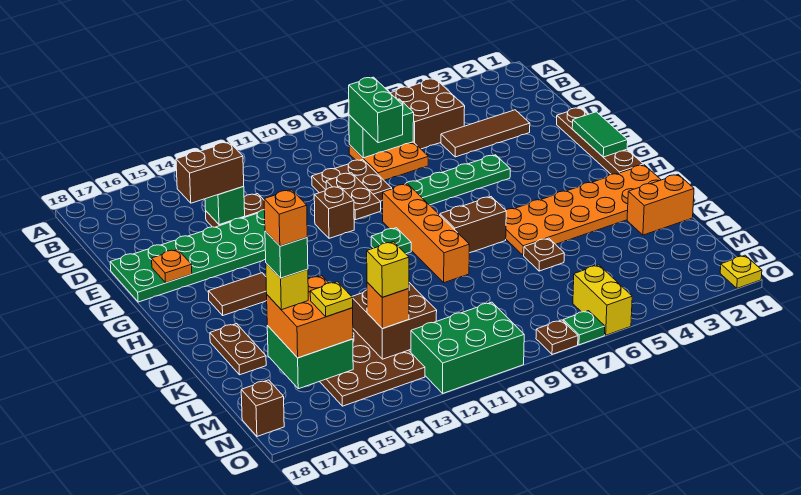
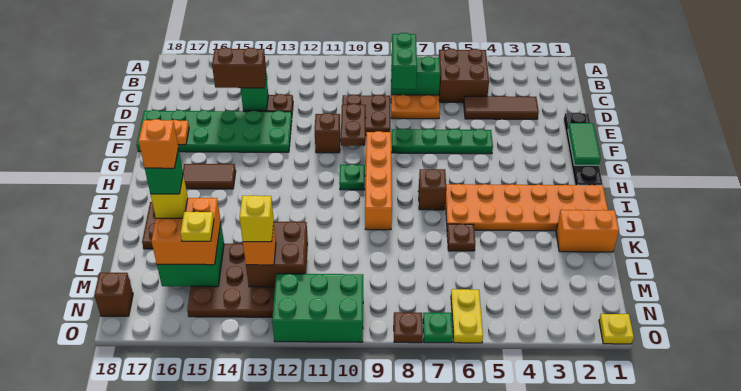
brown plate E1:H1 level 1 -> black plate E1:H1 level 1
brown brick I7:I8 level 1 -> brown brick I7 level 1
yellow brick N6:O6 level 1 -> yellow plate N6:O6 level 1

